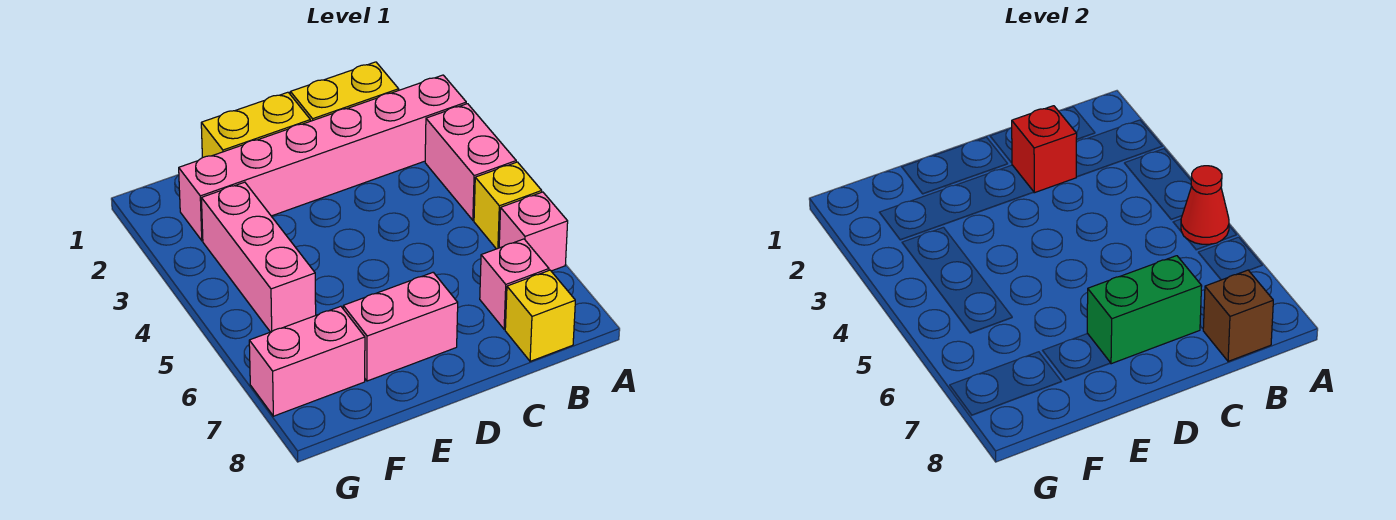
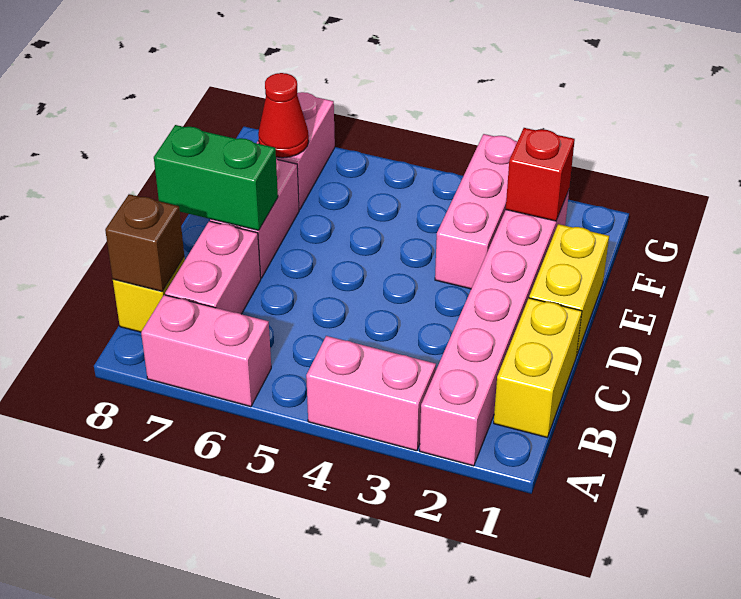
yellow brick A5 level 1 -> none
red cone A5 level 2 -> red cone F7 level 2
pink brick A6 level 1 -> pink brick A6:A7 level 1
pink brick B7 level 1 -> pink brick B7:C7 level 1
red brick C2 level 2 -> red brick F2 level 2
green brick C7:D7 level 2 -> green brick D7:D8 level 2
pink brick F3:F5 level 1 -> pink brick E3:G3 level 1

